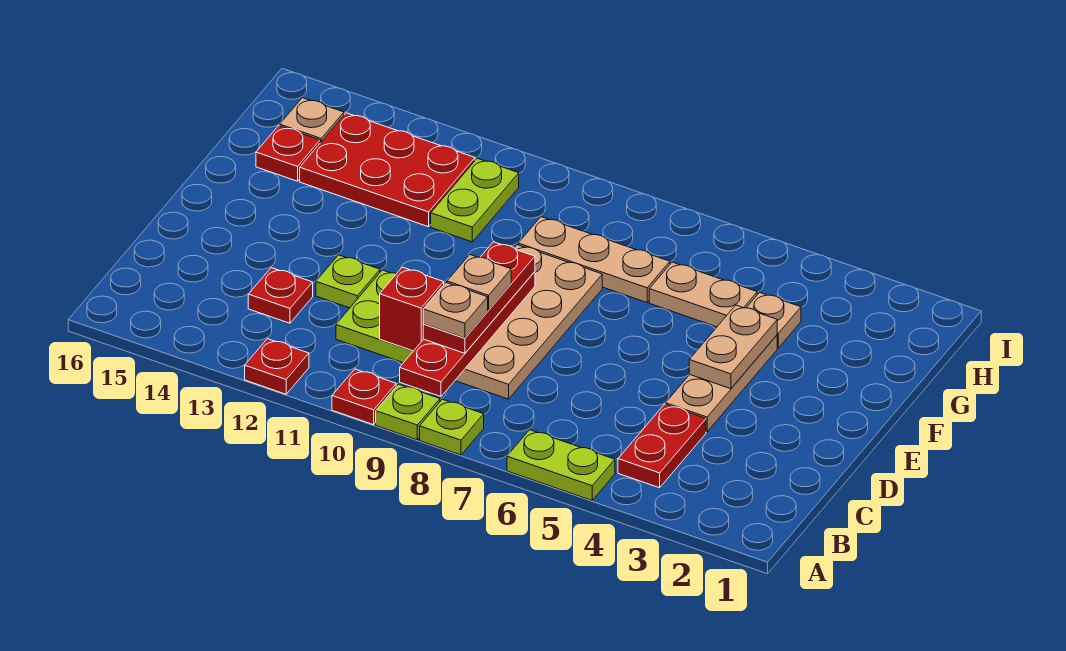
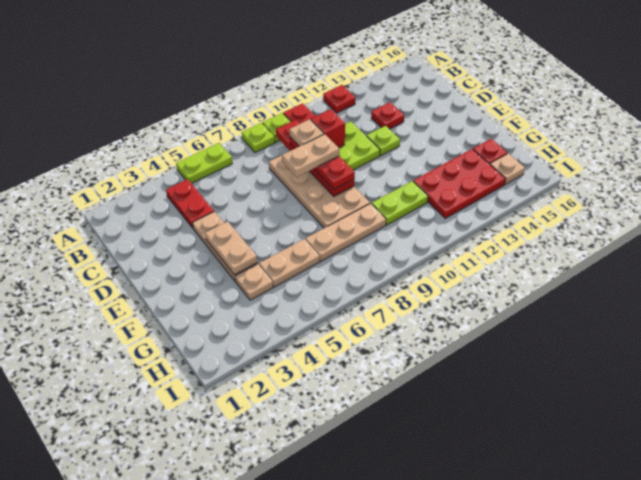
tan plate D9 level 4 -> tan plate D8:D9 level 4
lime plate G11:H11 level 1 -> lime plate G10:G11 level 1

